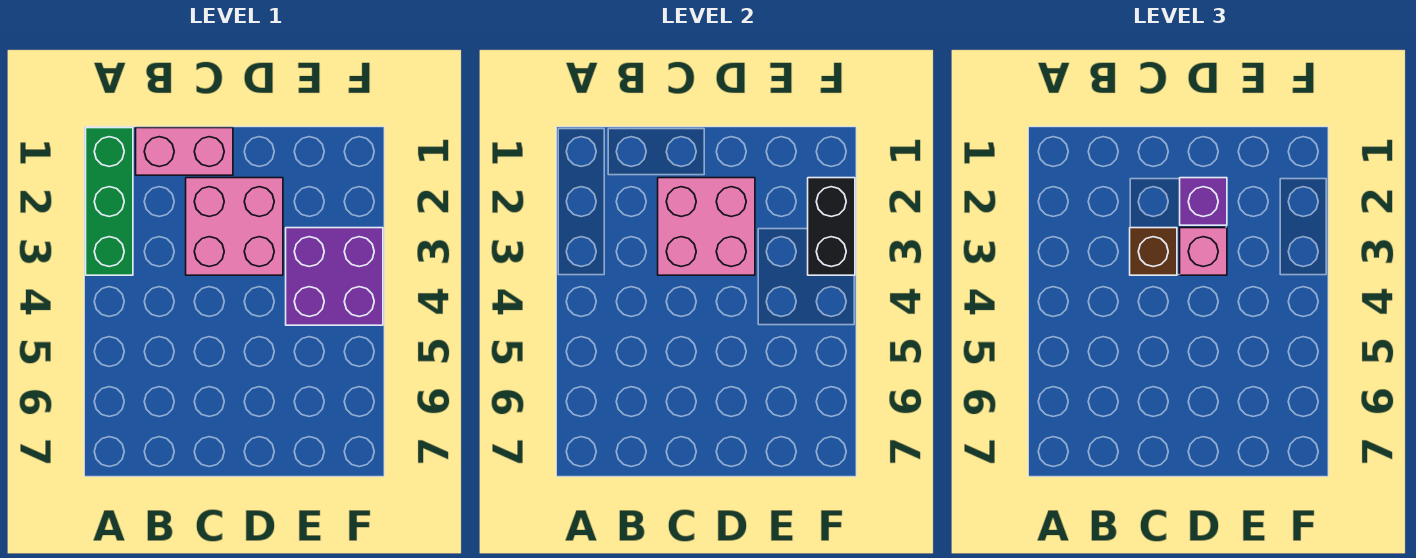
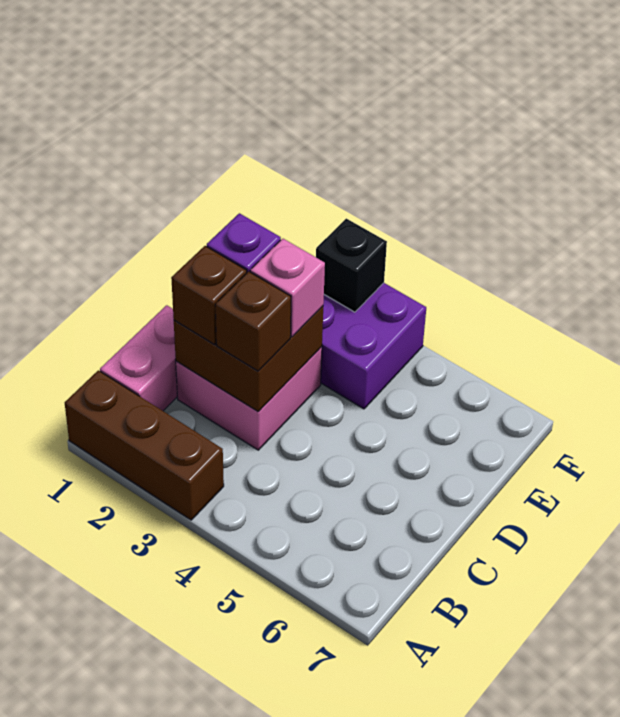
green brick A1:A3 level 1 -> brown brick A1:A3 level 1
pink brick C2:D3 level 2 -> brown brick C2:D3 level 2
none -> brown brick C2 level 3
black brick F2:F3 level 2 -> black brick F3 level 2

